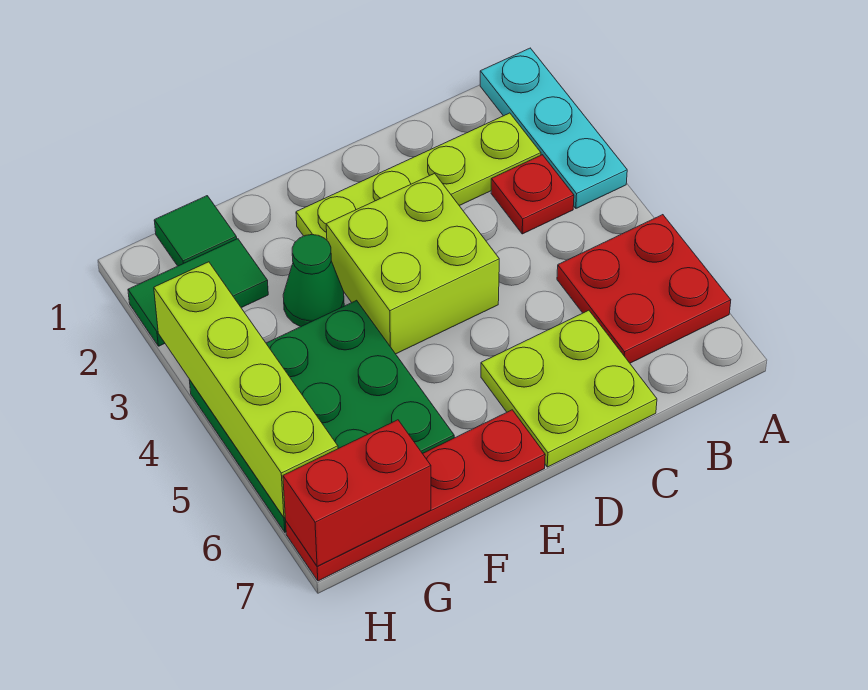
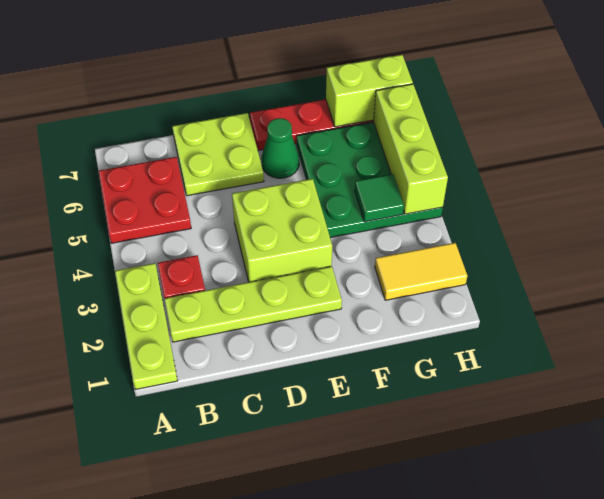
cyan plate A1:A3 level 1 -> lime plate A1:A3 level 1
green cone F3 level 1 -> green cone E6 level 1
green tile G1 level 1 -> green tile G4 level 2
green tile G2:H2 level 1 -> yellow tile G2:H2 level 1
red brick G7:H7 level 2 -> lime brick G7:H7 level 2
lime brick H3:H6 level 2 -> lime brick H4:H6 level 2

